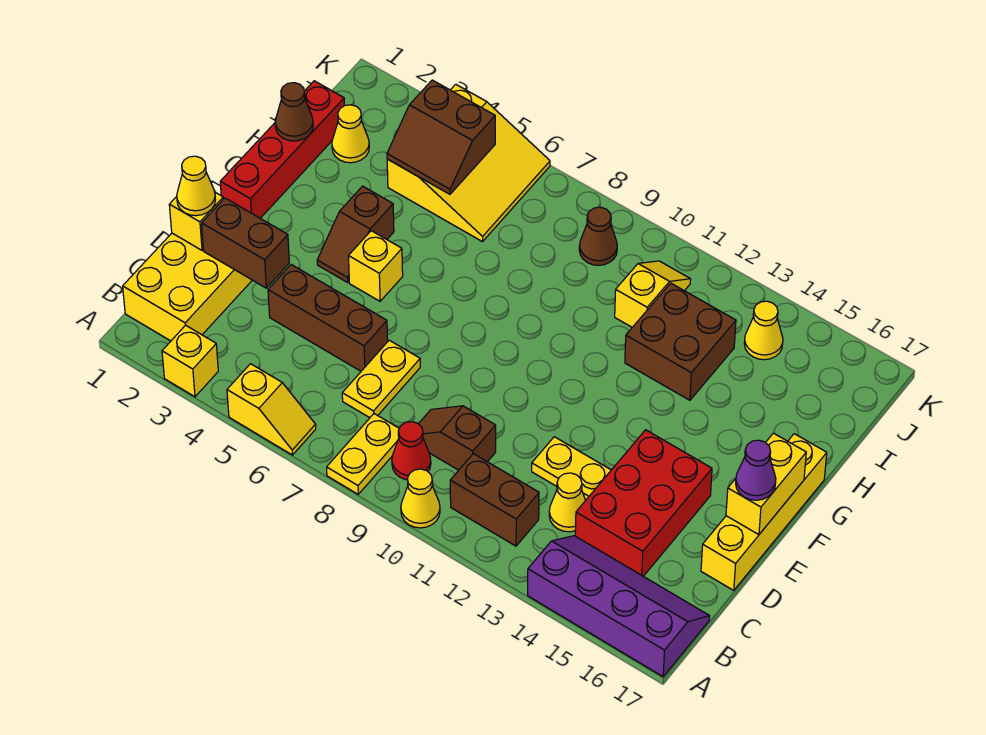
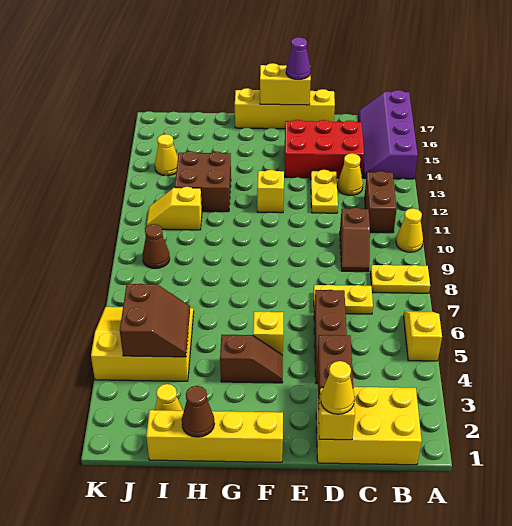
yellow brick A3 level 1 -> yellow brick F12 level 1
red cone B9 level 1 -> none
red brick F1:I1 level 1 -> yellow brick F1:I1 level 1

